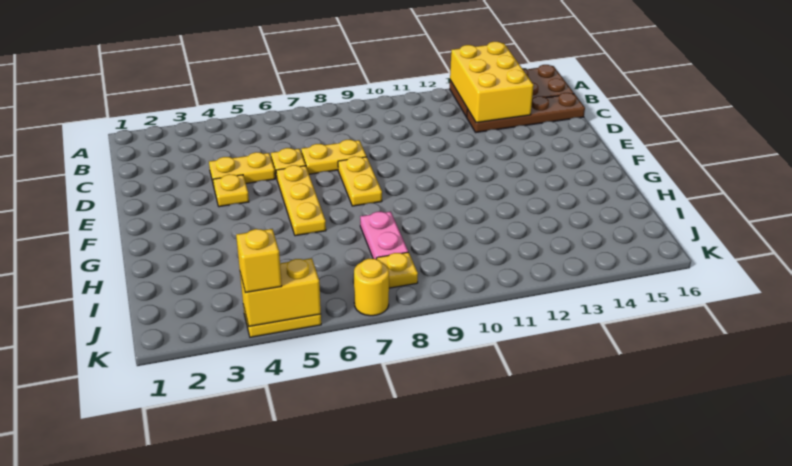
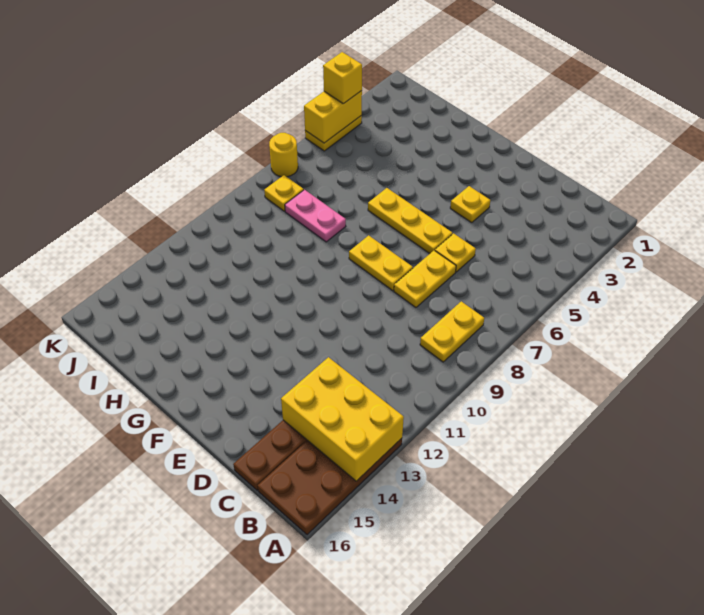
yellow plate D4:D5 level 1 -> yellow plate B8:B9 level 1

